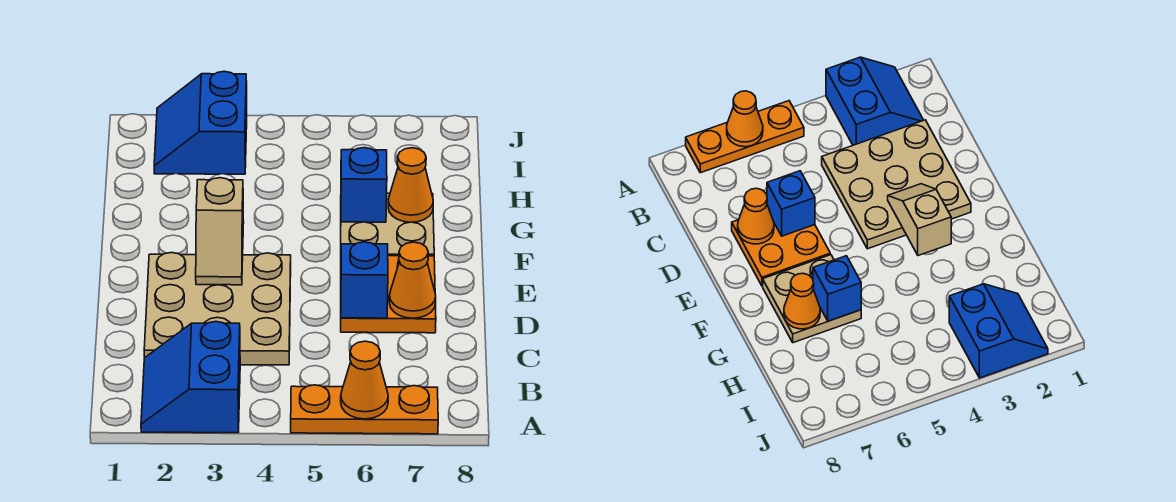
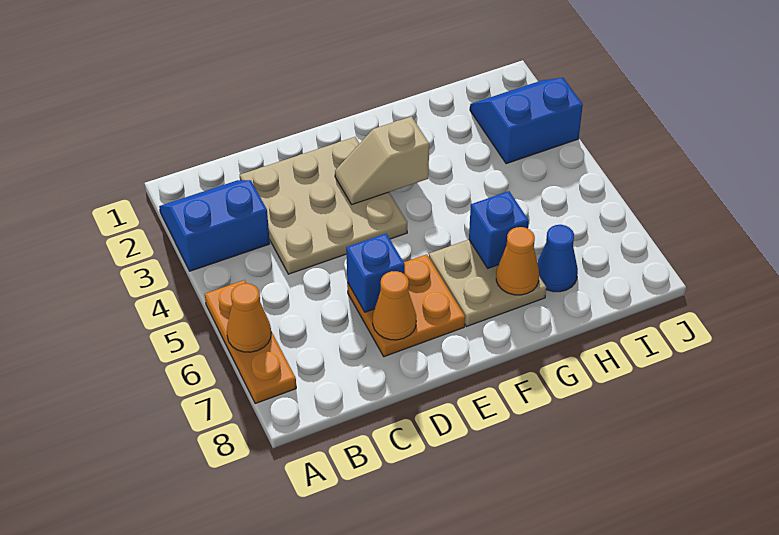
none -> blue cone H7 level 1

